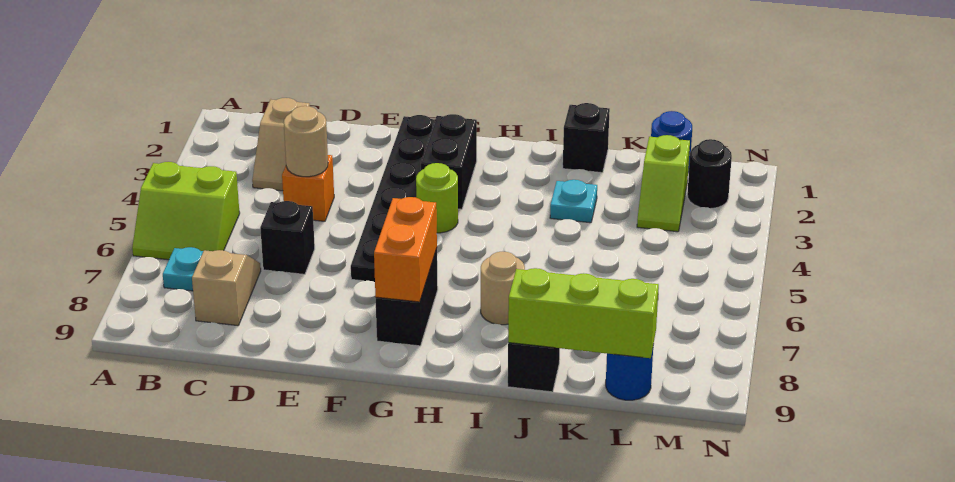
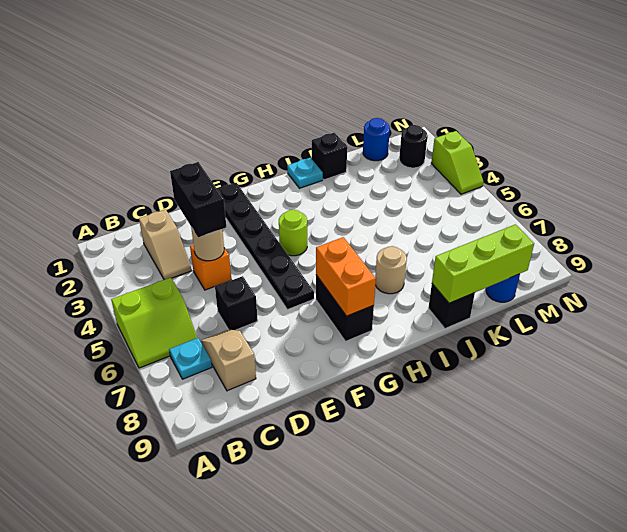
black brick G2:G3 level 1 -> black brick D3:D4 level 3
cyan plate J3 level 1 -> cyan plate I1 level 1
lime slope L2:L3 level 1 top 2 -> lime slope N3:N4 level 1 top 3

